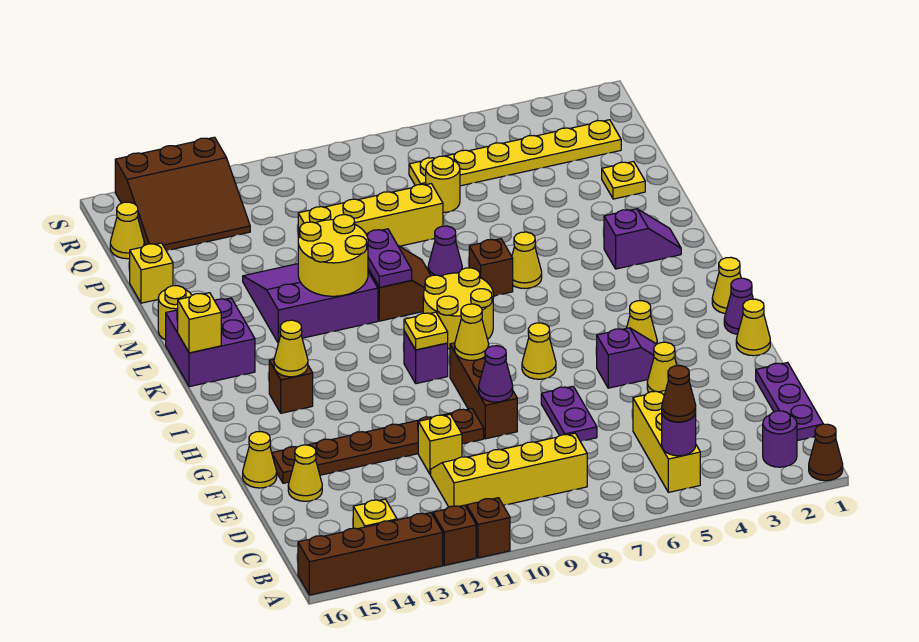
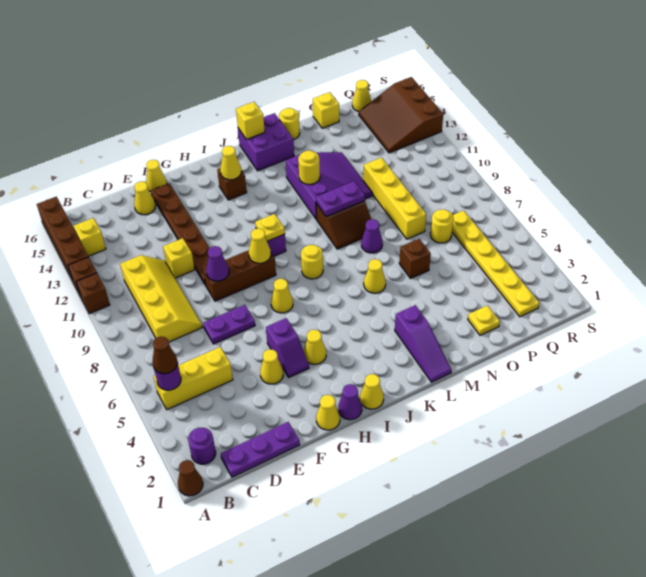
yellow round brick J8:K9 level 1 -> yellow round brick J8 level 1
purple slope L2:L3 level 1 top 3 -> purple slope L1:L3 level 1 top 3
brown brick L7 level 1 -> brown brick N6 level 1
yellow round brick L11:M12 level 2 -> yellow round brick L12 level 2

